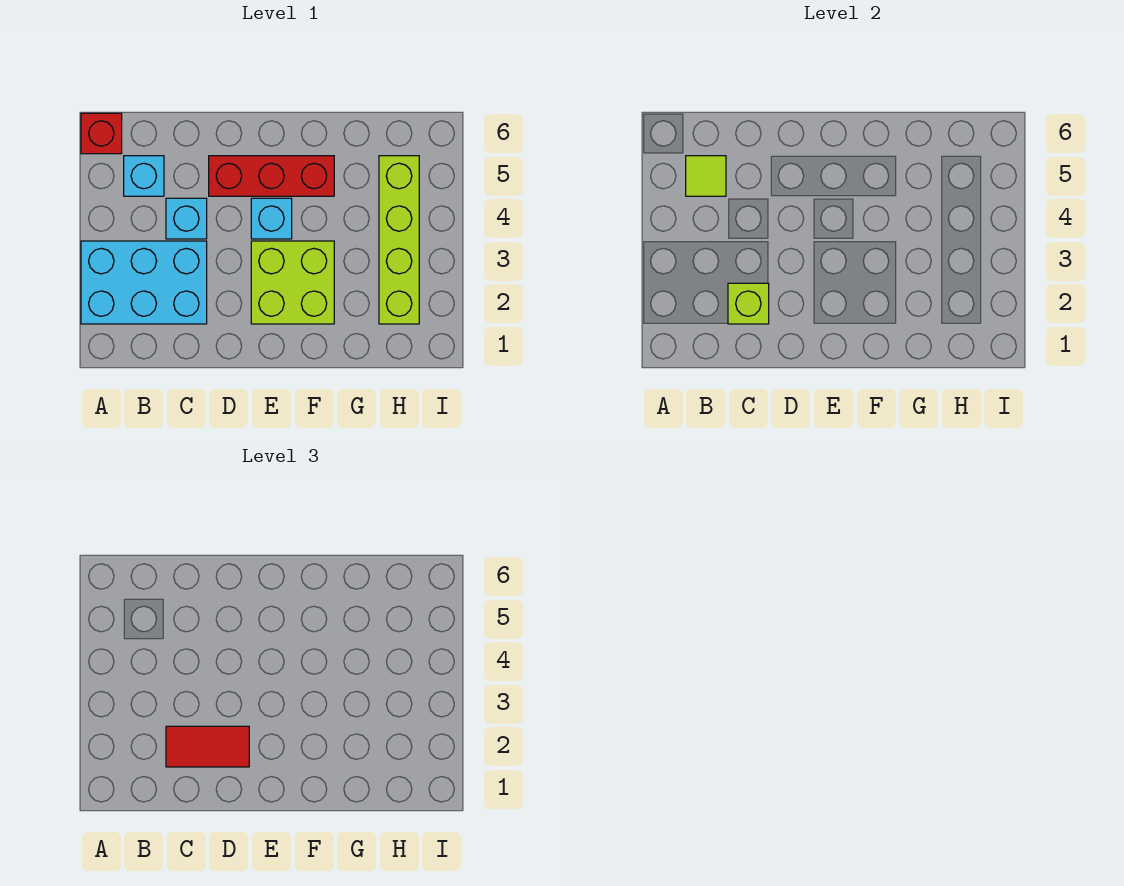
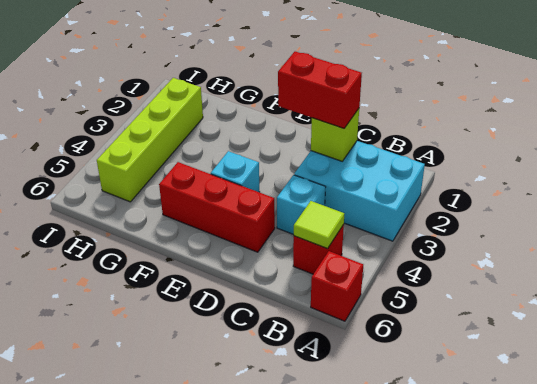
cyan brick B5 level 1 -> red brick B5 level 1
red tile C2:D2 level 3 -> red brick C2:D2 level 3
lime brick E2:F3 level 1 -> none

